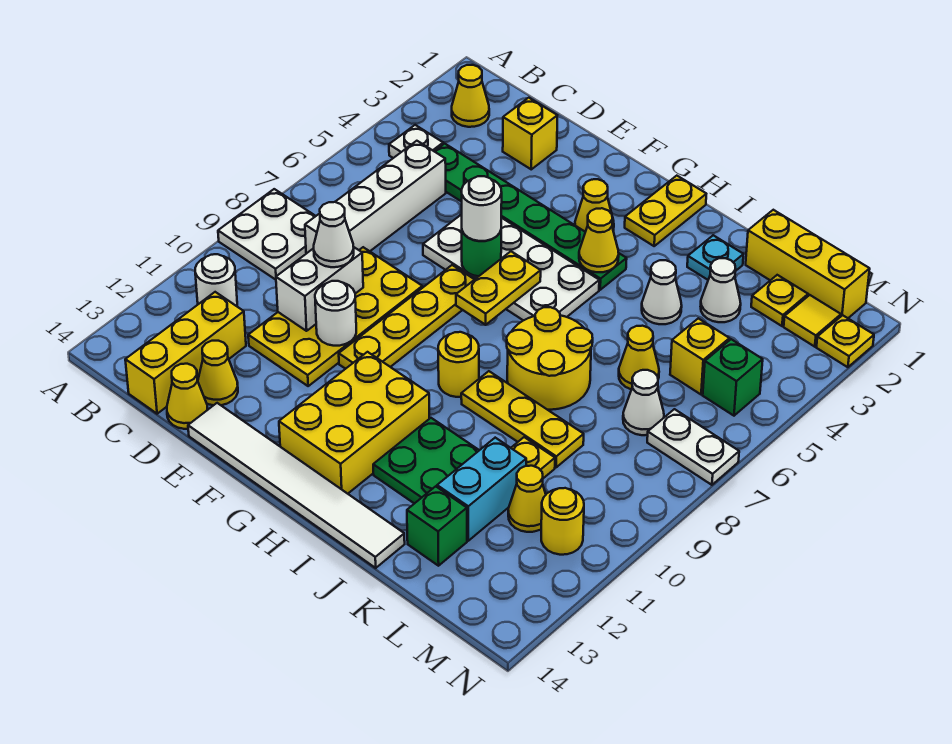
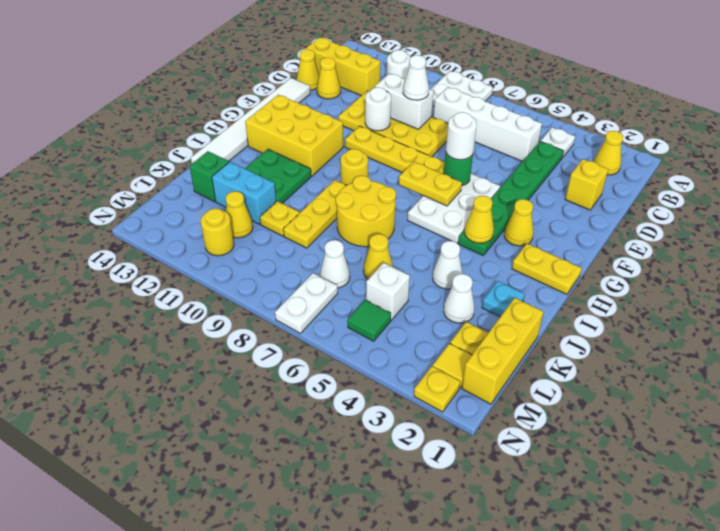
white plate E5:H6 level 1 -> white plate F5:H6 level 1
yellow brick L5 level 1 -> white brick L5 level 1
green brick M5 level 1 -> green tile M5 level 1

